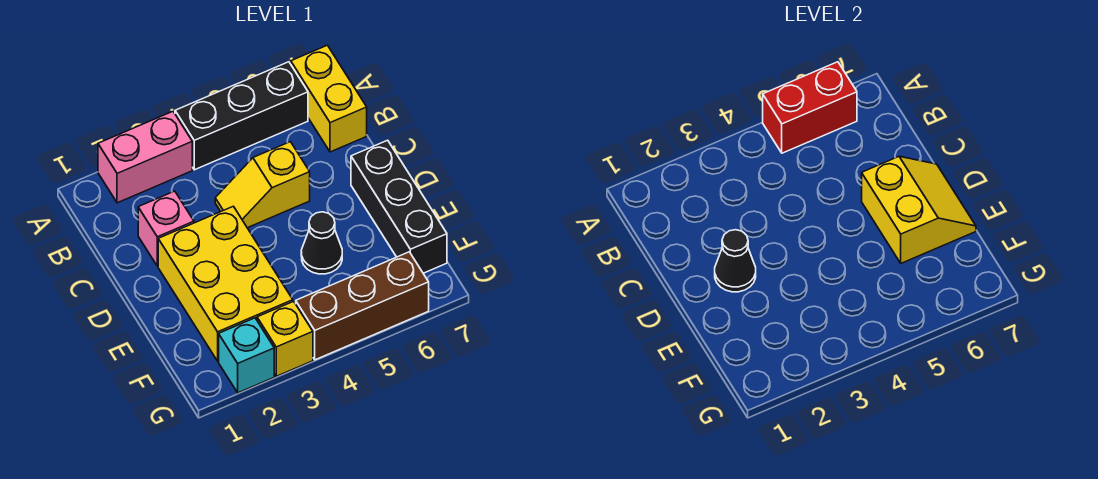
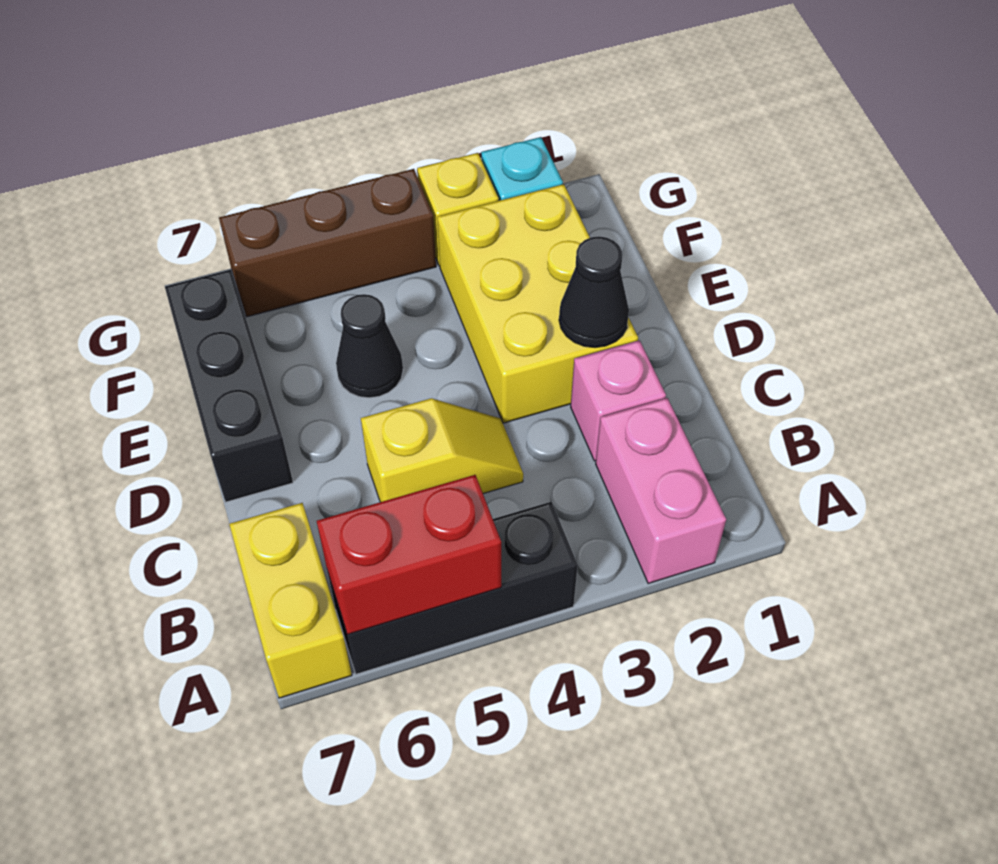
pink brick A2:A3 level 1 -> pink brick A2:B2 level 1
yellow slope D6:E7 level 2 top 6 -> none

